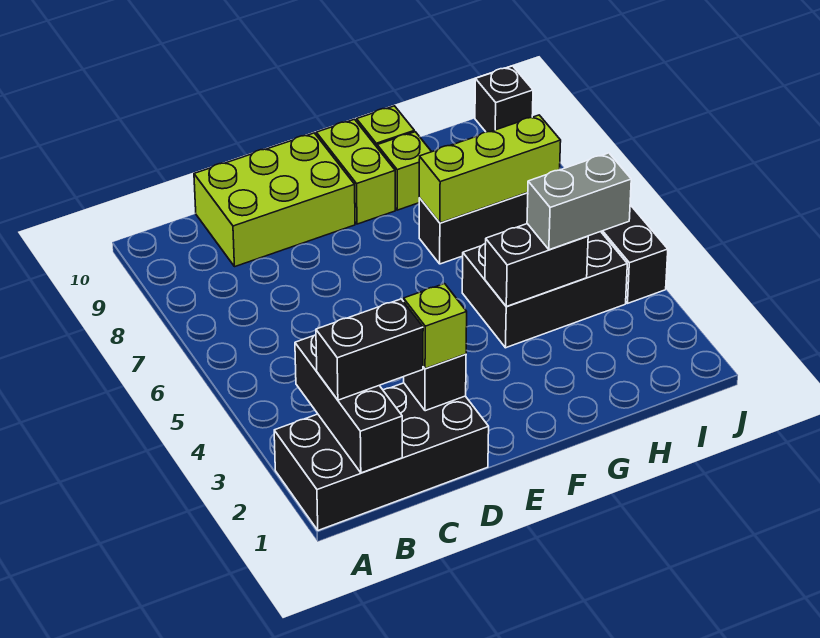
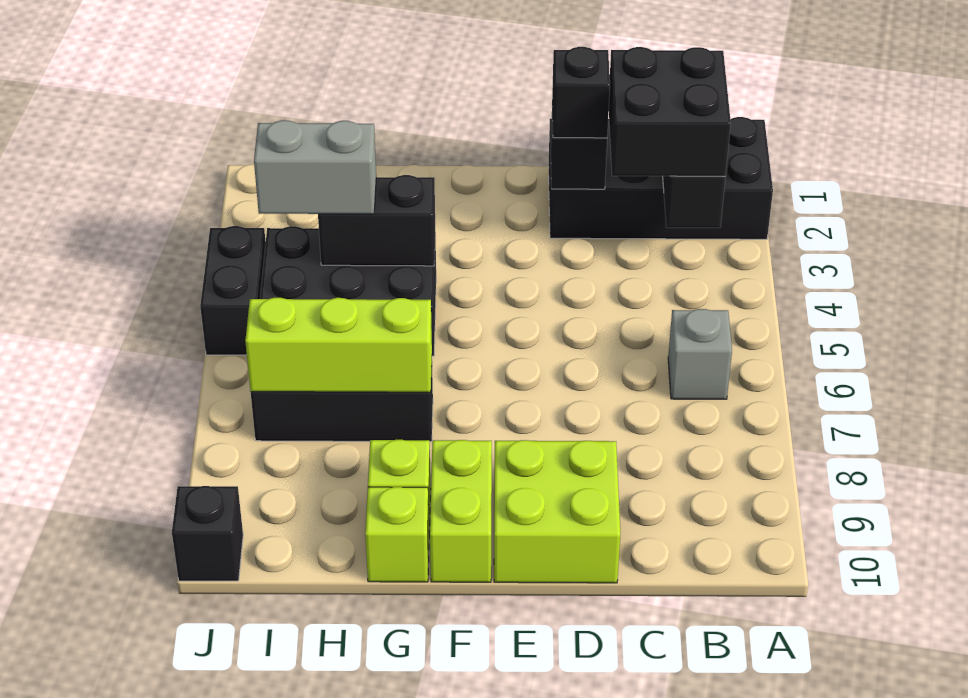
black brick B2:C2 level 3 -> black brick B2:C3 level 3
none -> grey brick B6 level 1
lime brick C9:E10 level 1 -> lime brick D9:E10 level 1
lime brick D2 level 3 -> black brick D2 level 3

